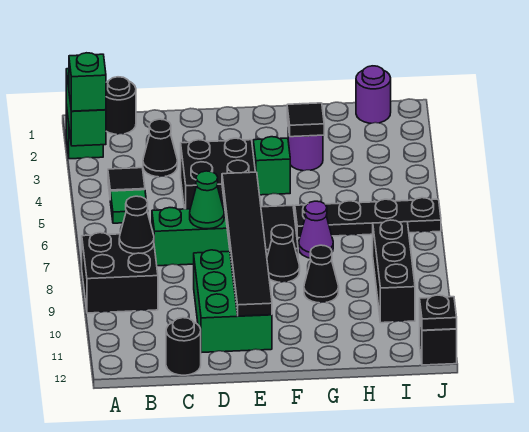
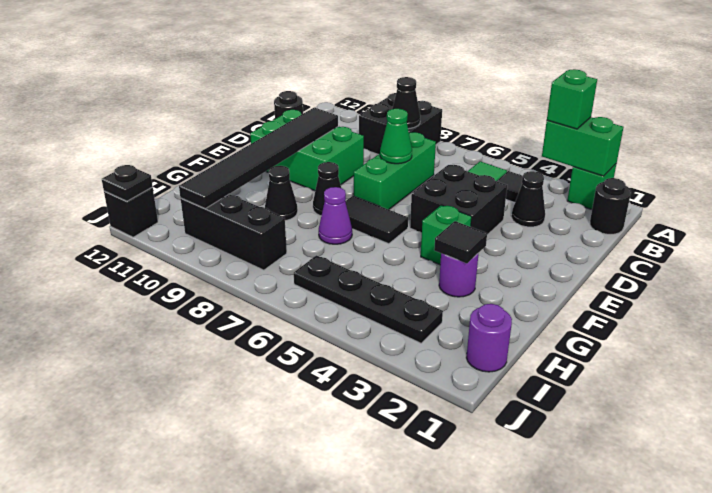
black tile E6:E11 level 2 -> black tile D10:I10 level 2
black plate G6:J6 level 1 -> black plate I3:I6 level 1

